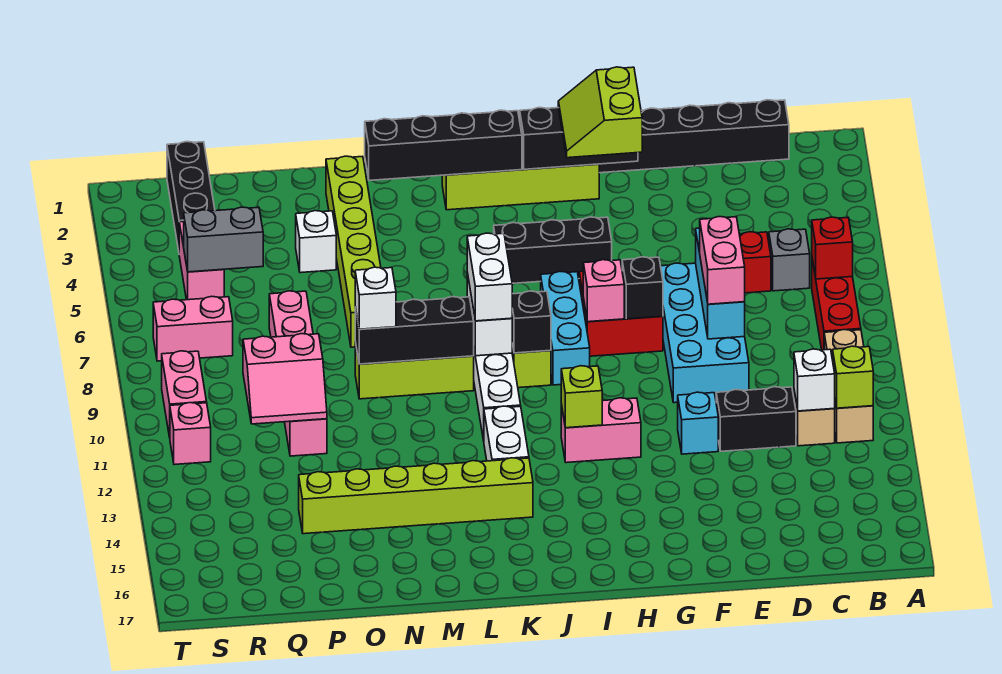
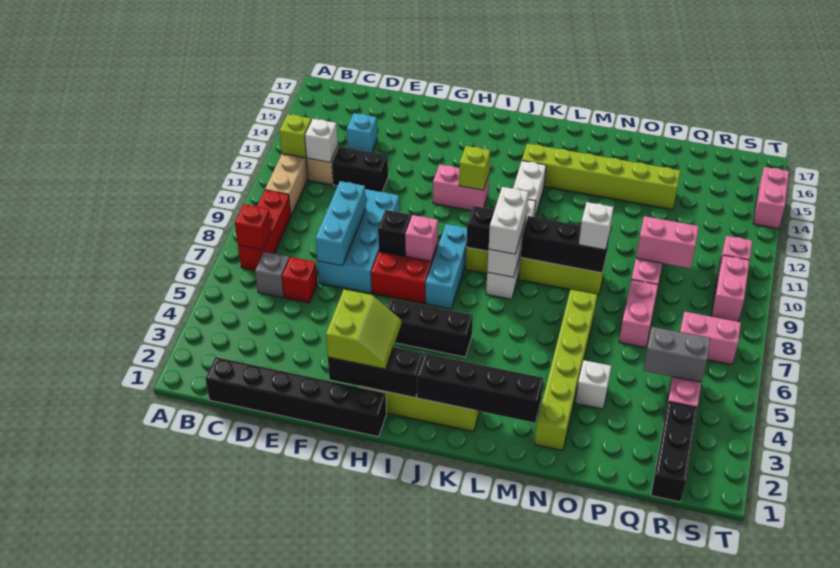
pink brick E8:E9 level 3 -> pink brick T14:T15 level 1
cyan brick F12 level 1 -> cyan brick D14 level 1

